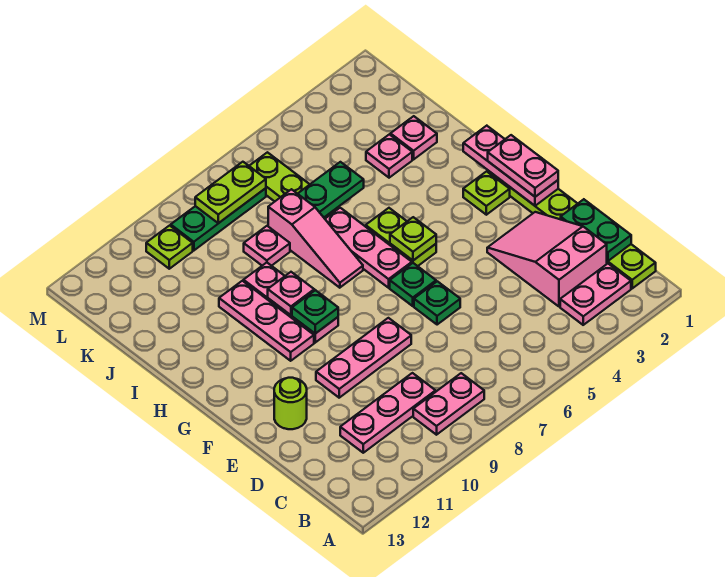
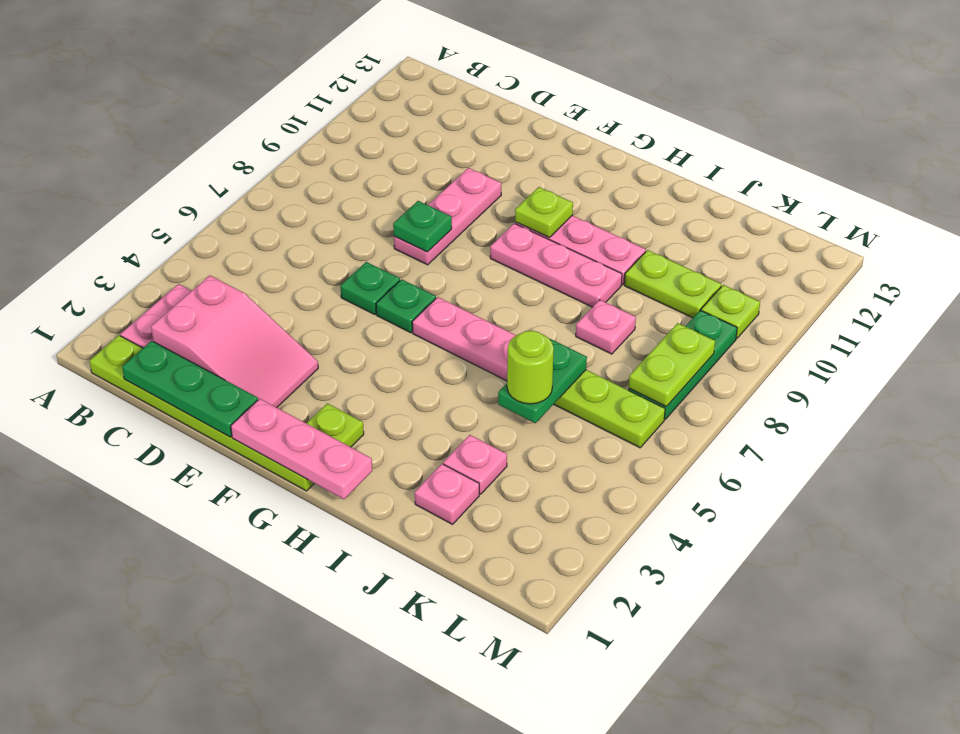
pink plate B8:B9 level 1 -> none
green plate C1:D1 level 2 -> green plate C1:E1 level 2
pink plate C9:C11 level 1 -> none
lime round brick E12 level 1 -> lime round brick J5 level 3
pink plate F1:G1 level 3 -> none
lime plate G5:H5 level 1 -> lime plate J10:K10 level 1
lime plate G5 level 2 -> lime plate G10 level 2
green plate G9 level 2 -> green plate E8 level 2
pink slope H7:J7 level 1 top J -> none
pink plate H9 level 2 -> none

